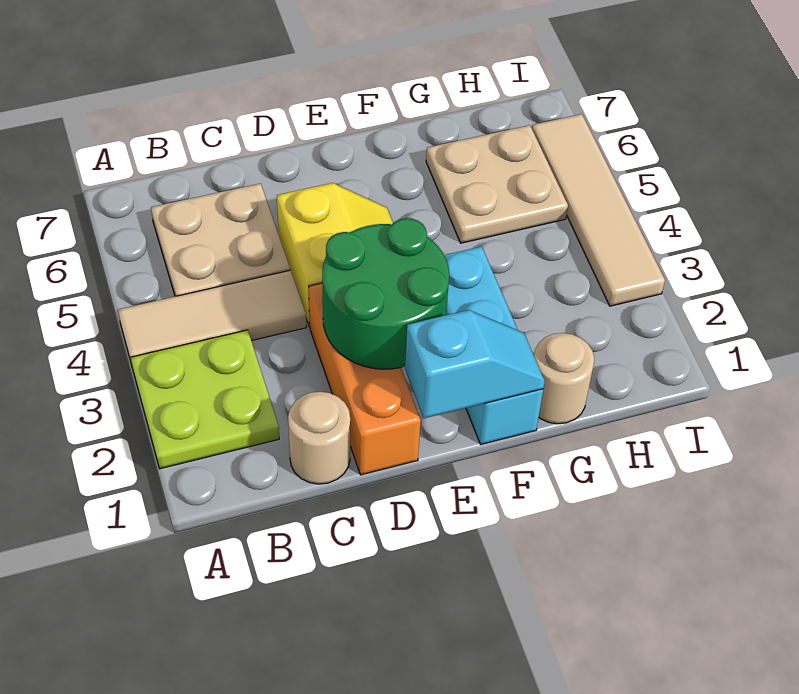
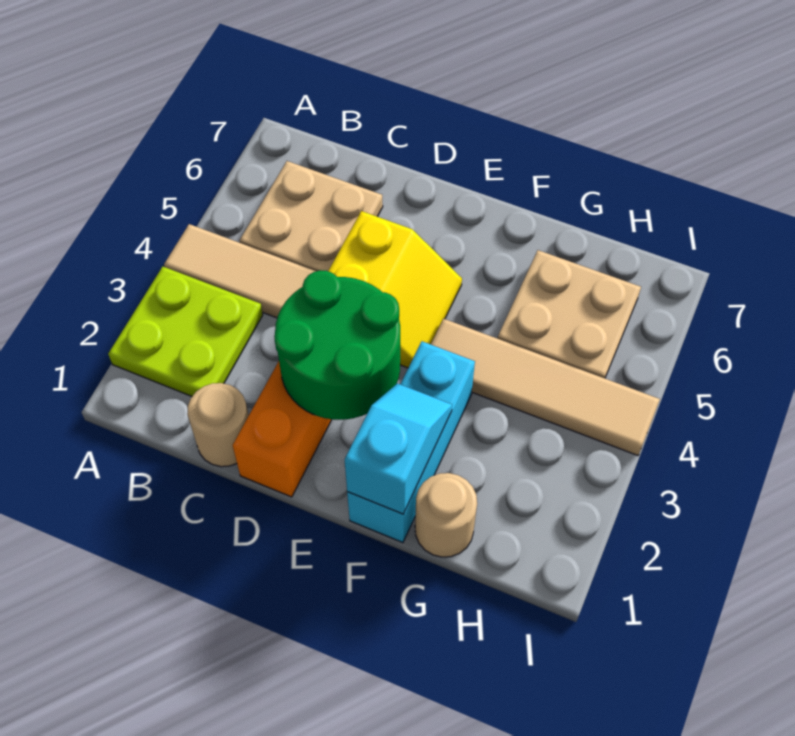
cyan slope E1:F1 level 2 top E -> cyan slope F1:F2 level 2 top 1
tan tile I3:I6 level 1 -> tan tile F4:I4 level 1

